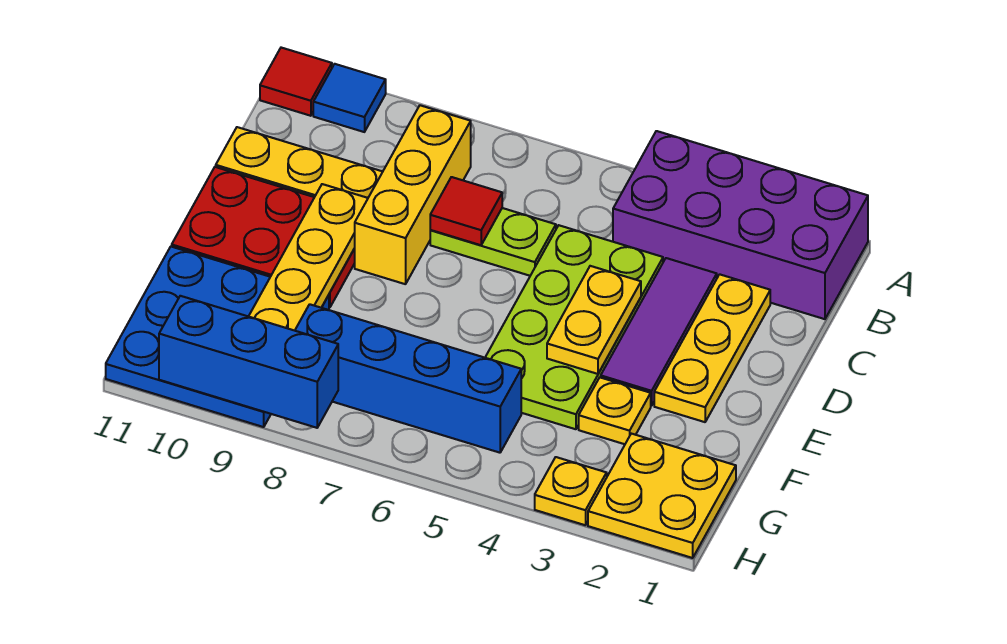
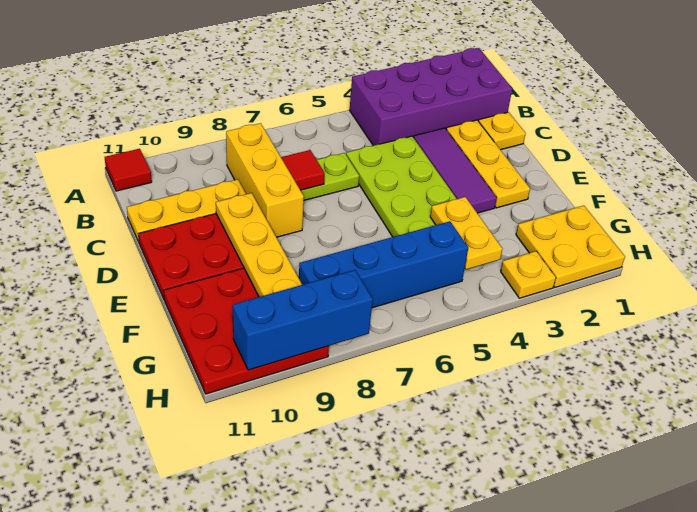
blue tile A10 level 1 -> none
yellow plate D4:E4 level 2 -> yellow plate F4:G4 level 2
yellow plate F3 level 1 -> yellow plate C1 level 1
blue plate F9:H11 level 1 -> red plate F9:H11 level 1

